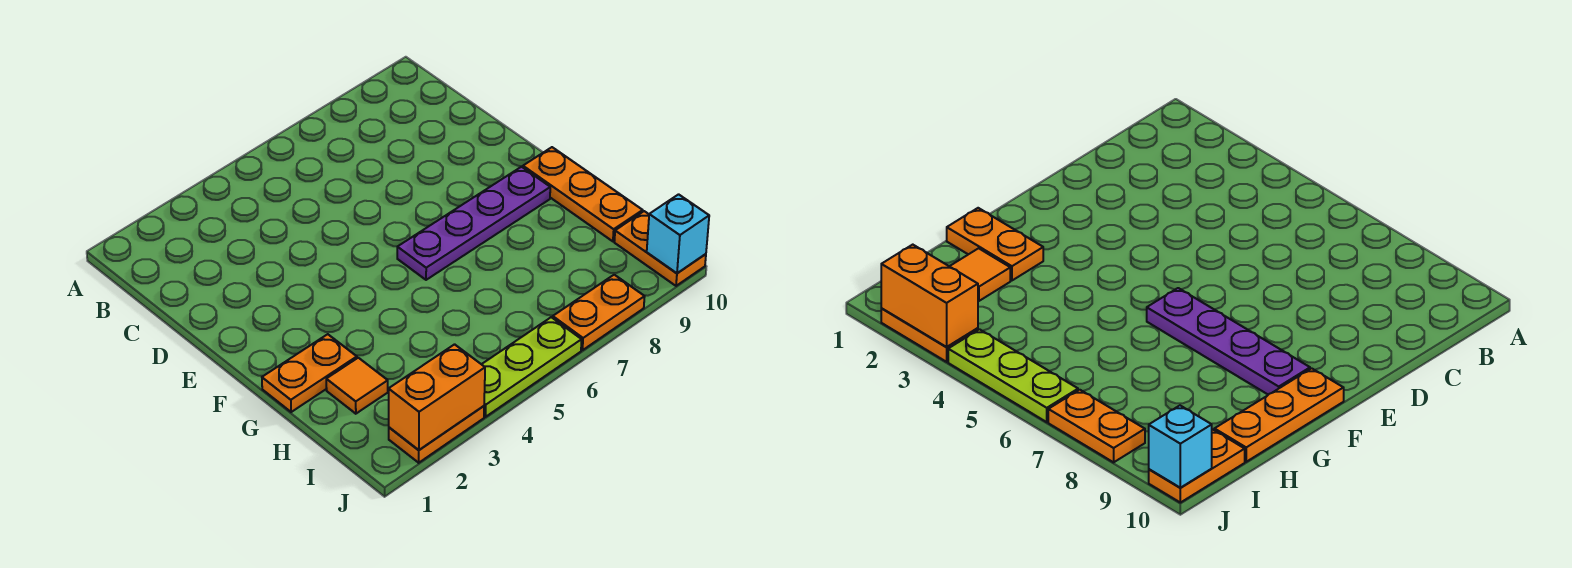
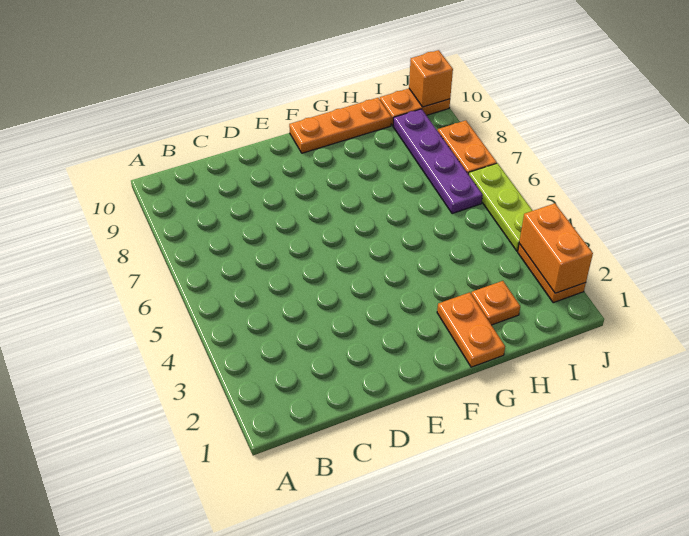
purple plate F6:F9 level 1 -> purple plate I6:I9 level 1
orange tile H2 level 1 -> orange plate H2 level 1
cyan brick J10 level 2 -> orange brick J10 level 2

